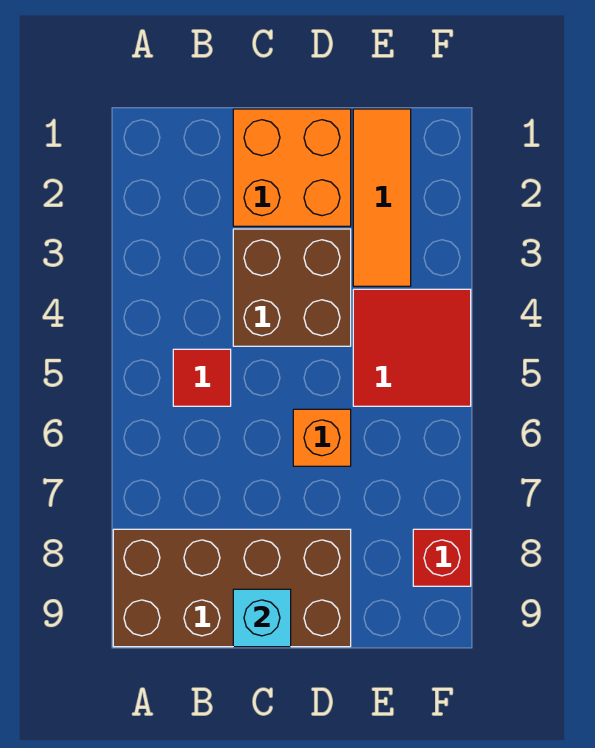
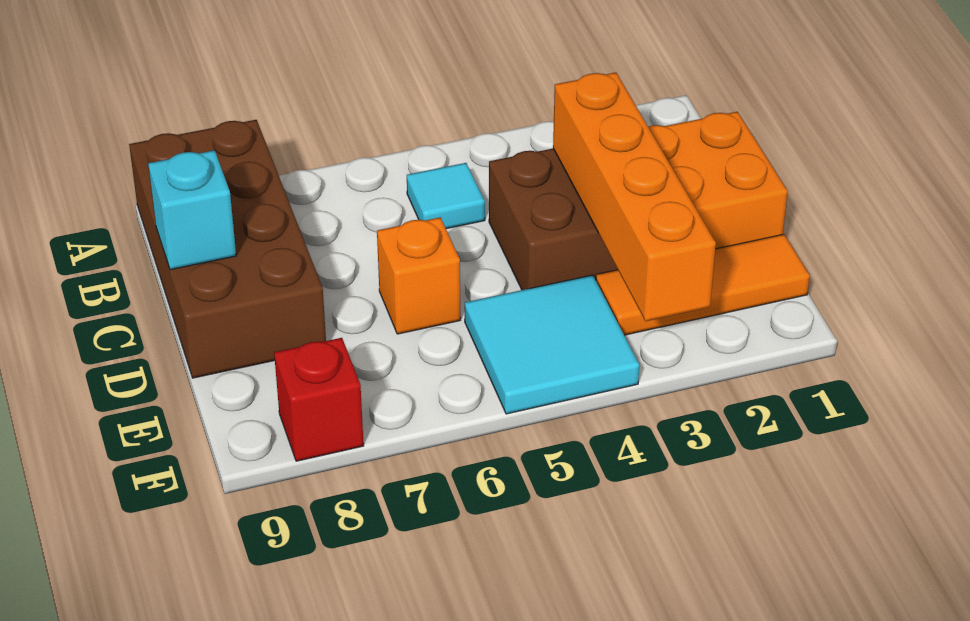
red tile B5 level 1 -> cyan tile B5 level 1
none -> orange brick C3:F3 level 2
red tile E4:F5 level 1 -> cyan tile E4:F5 level 1

